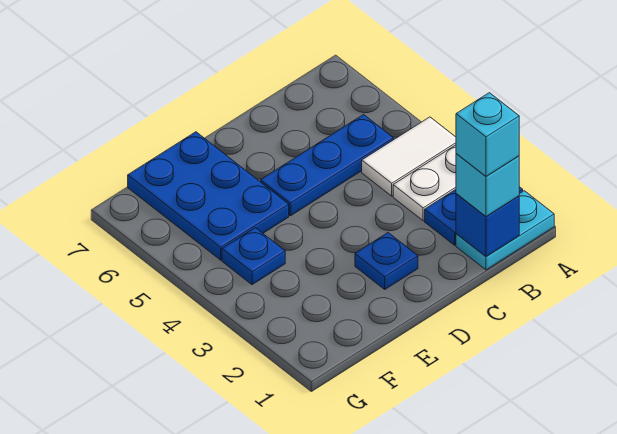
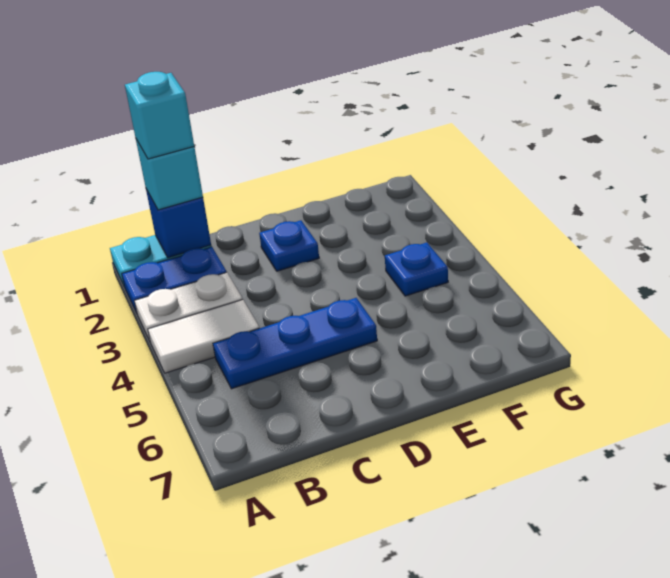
blue plate E5:F7 level 1 -> none

